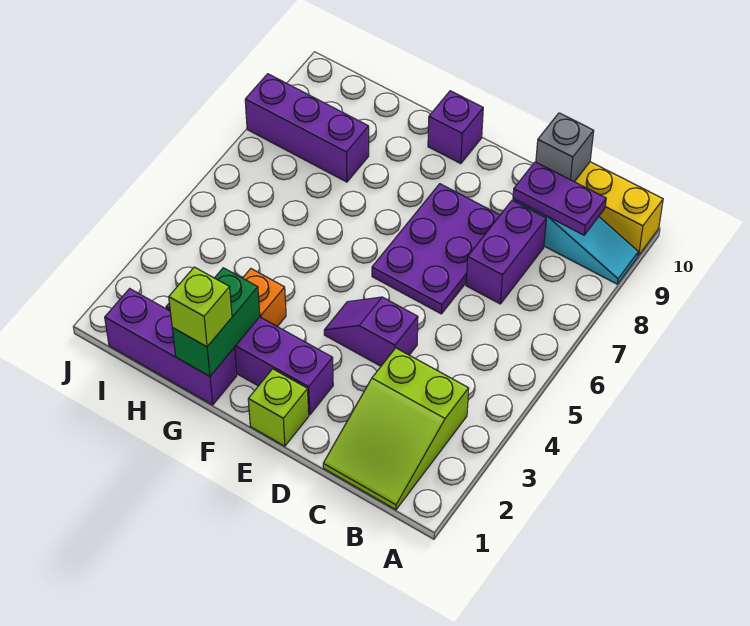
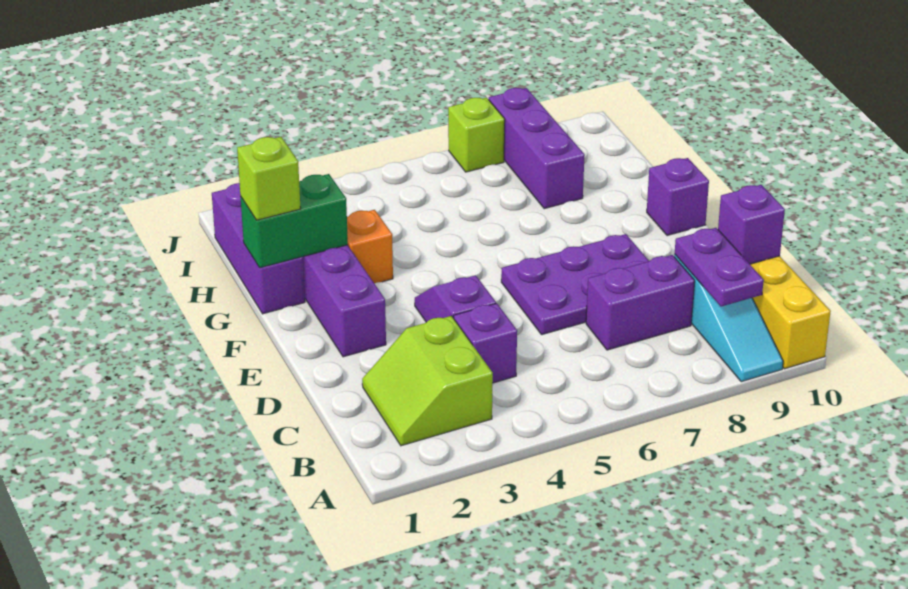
lime slope B1:C3 level 1 top 3 -> lime slope B2:C3 level 1 top 3
none -> purple brick C4 level 1
grey brick C10 level 2 -> purple brick C10 level 2
lime brick E1 level 1 -> lime brick J7 level 1

